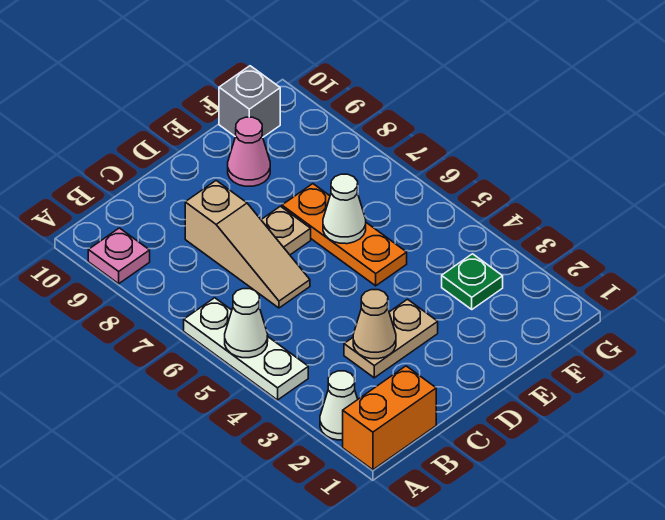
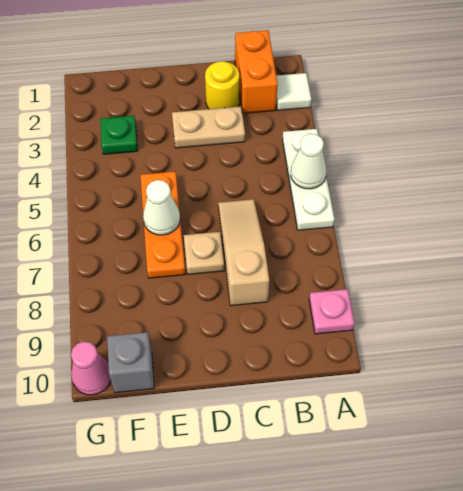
orange brick A1:B1 level 1 -> orange brick B1:B2 level 1
white cone A2 level 1 -> white tile A2 level 1
none -> yellow round brick C2 level 1
tan cone C3 level 2 -> none
pink cone E9 level 1 -> pink cone G10 level 1

